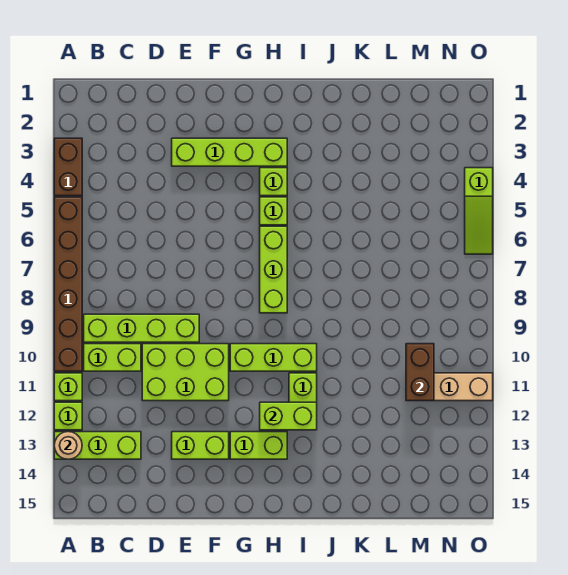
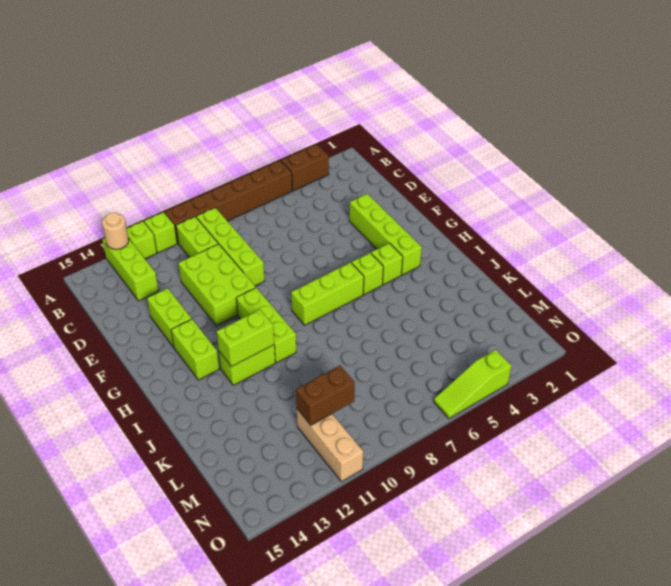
lime brick H12:I12 level 2 -> lime brick I11:I12 level 2

